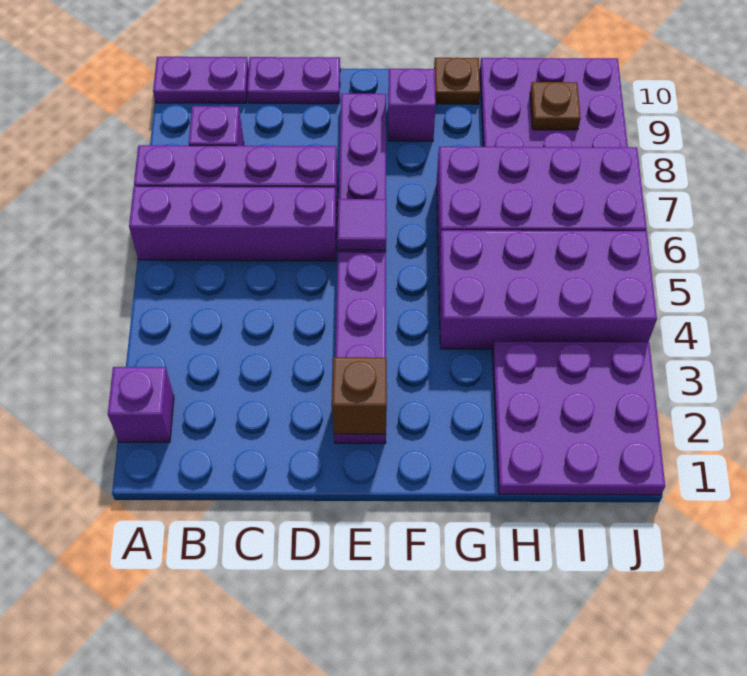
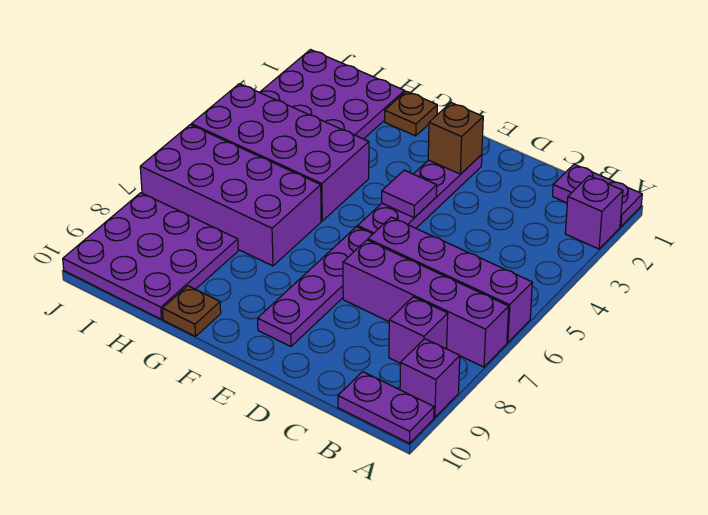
purple plate C10:D10 level 1 -> purple plate A1:B1 level 1
purple tile E6 level 2 -> purple tile E4 level 2
purple brick F9 level 1 -> purple brick A9 level 1
brown plate I9 level 2 -> brown plate G1 level 1

